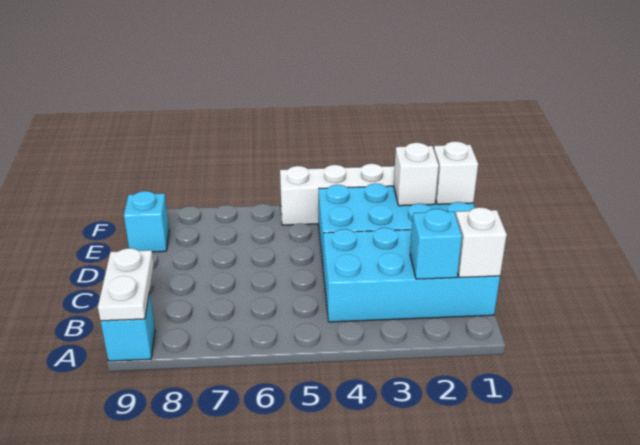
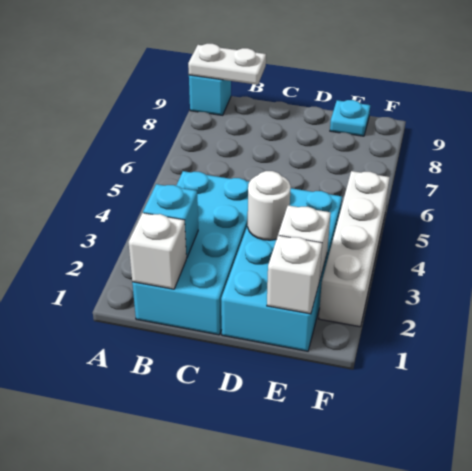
none -> white round brick D3 level 2
cyan brick E9 level 1 -> cyan plate E9 level 1

